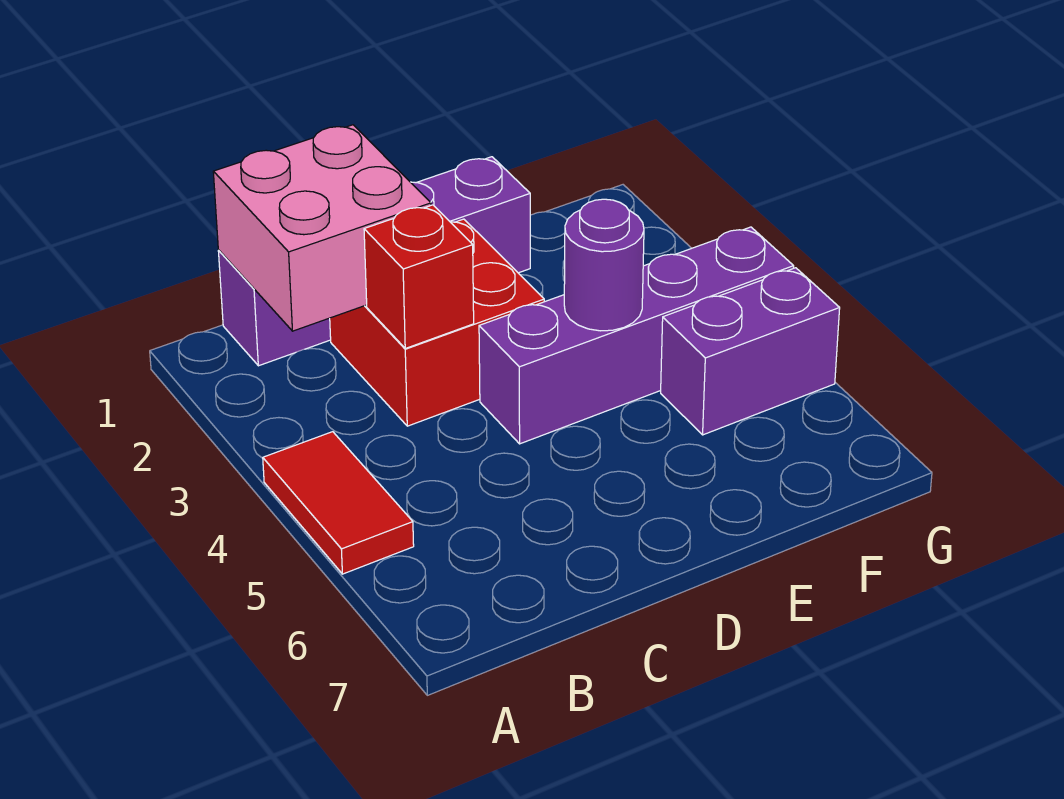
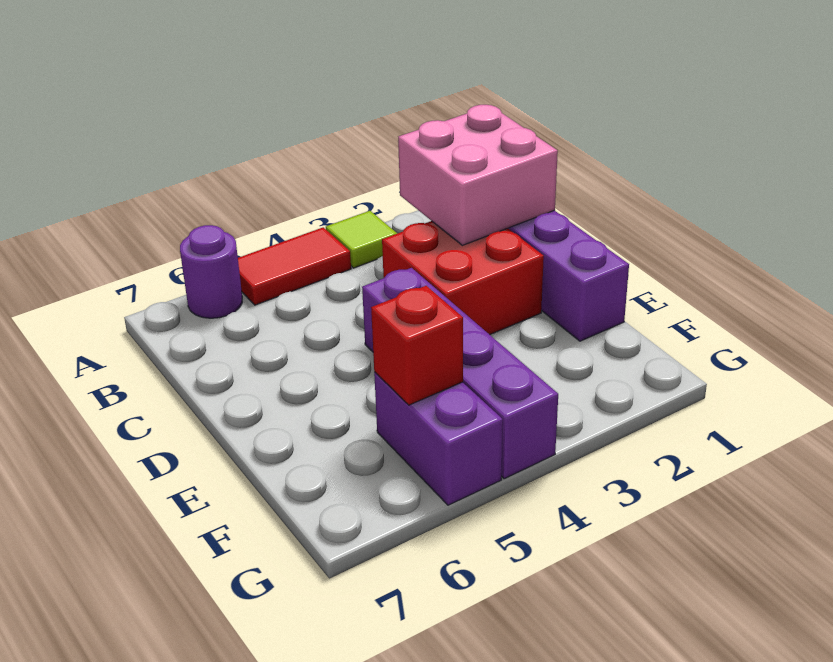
none -> lime tile A3 level 1
red brick C3 level 2 -> red brick F5 level 2
purple round brick E4 level 2 -> purple round brick A6 level 1

